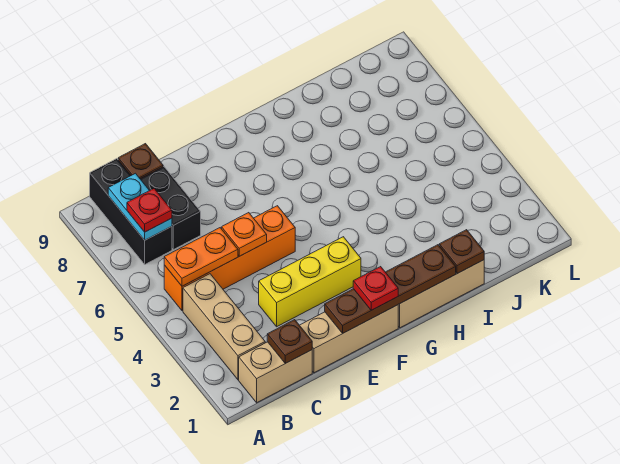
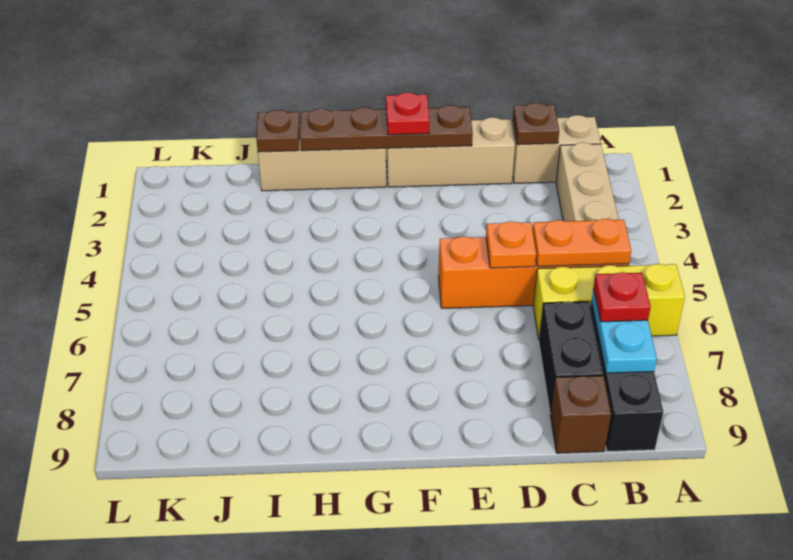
yellow brick D3:F3 level 1 -> yellow brick A6:C6 level 1

